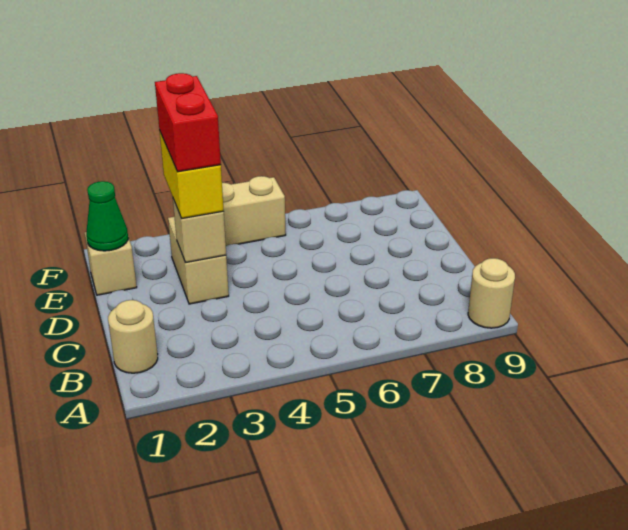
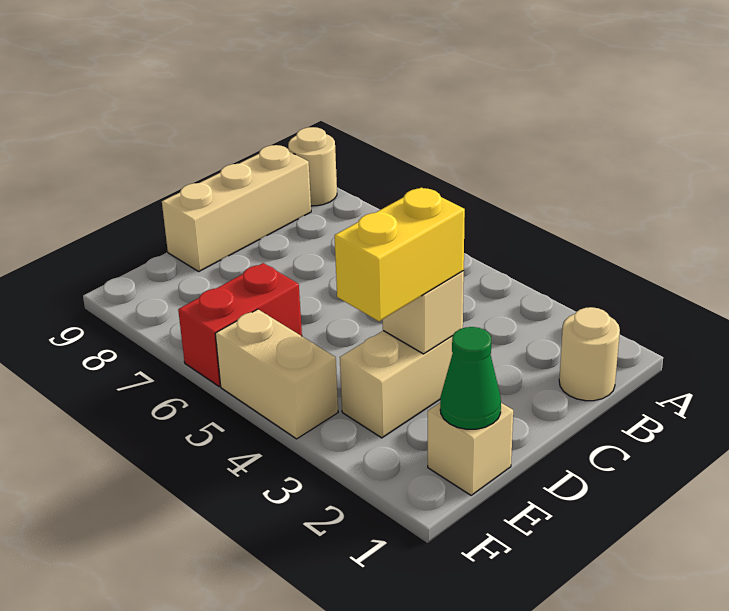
none -> tan brick B9:D9 level 1
red brick D3:E3 level 4 -> red brick E6:F6 level 1

